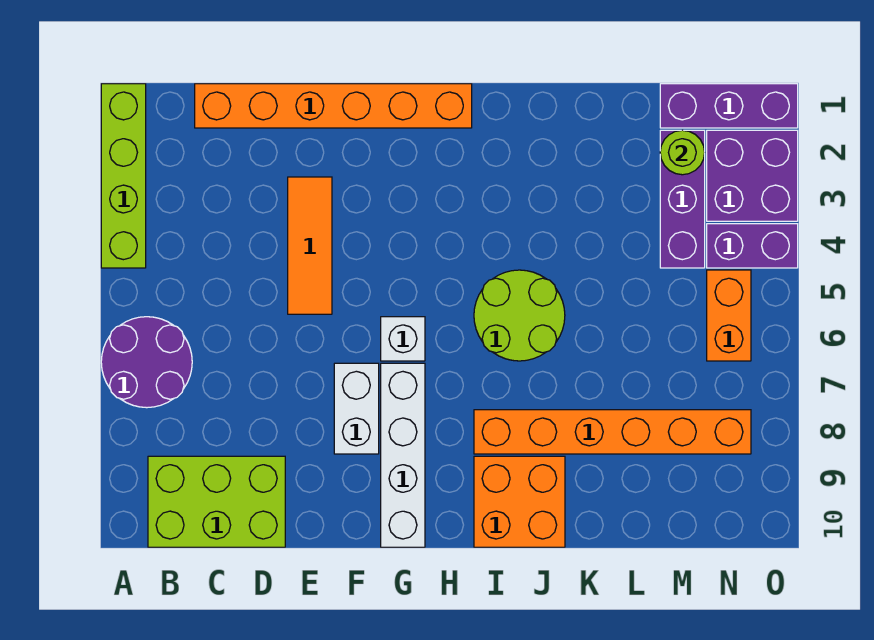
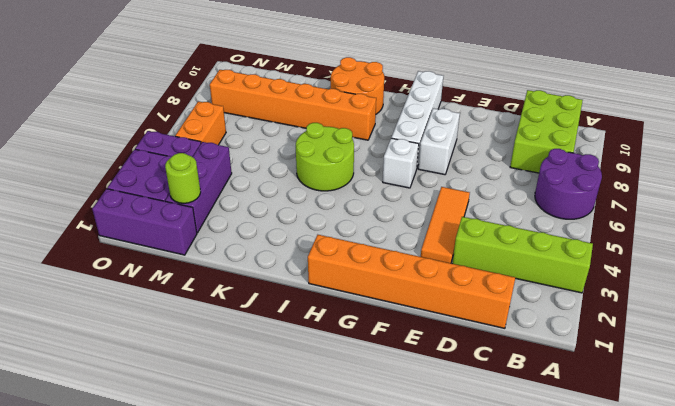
lime brick A1:A4 level 1 -> lime brick A3:D3 level 1
lime brick B9:D10 level 1 -> lime brick B8:C10 level 1
orange brick I9:J10 level 1 -> orange round brick I9:J10 level 1

